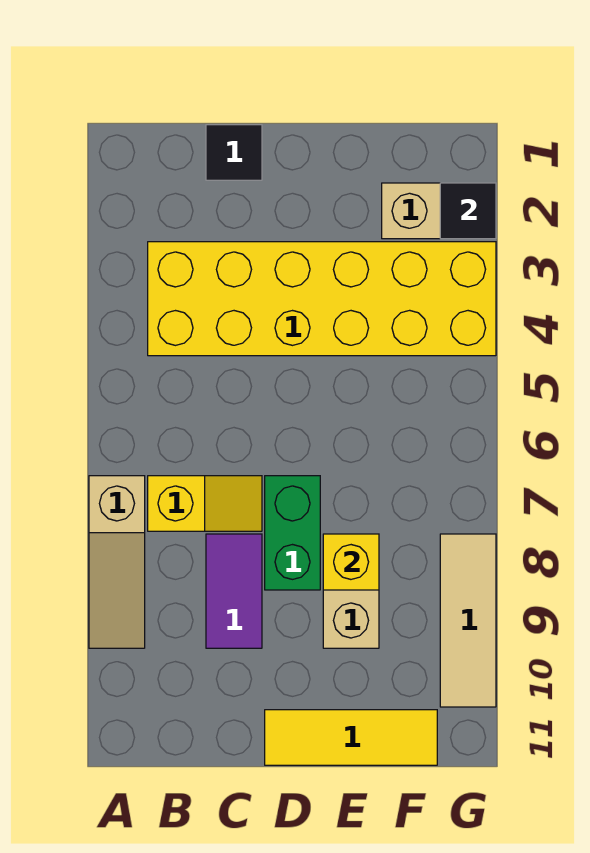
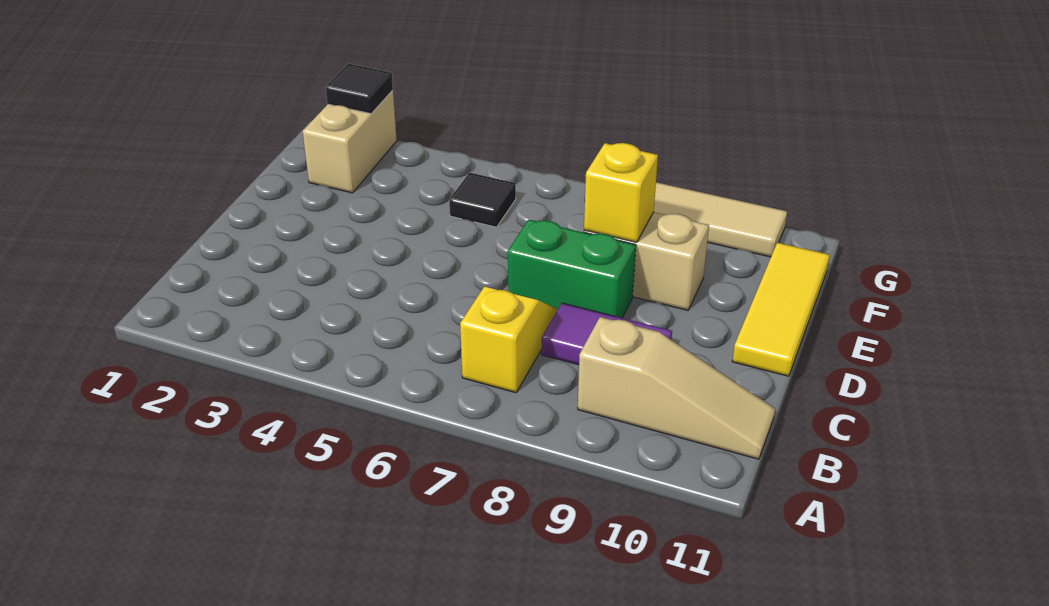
tan slope A7:A9 level 1 top 7 -> tan slope B9:B11 level 1 top 9
yellow brick B3:G4 level 1 -> none
black tile C1 level 1 -> black tile F5 level 1

